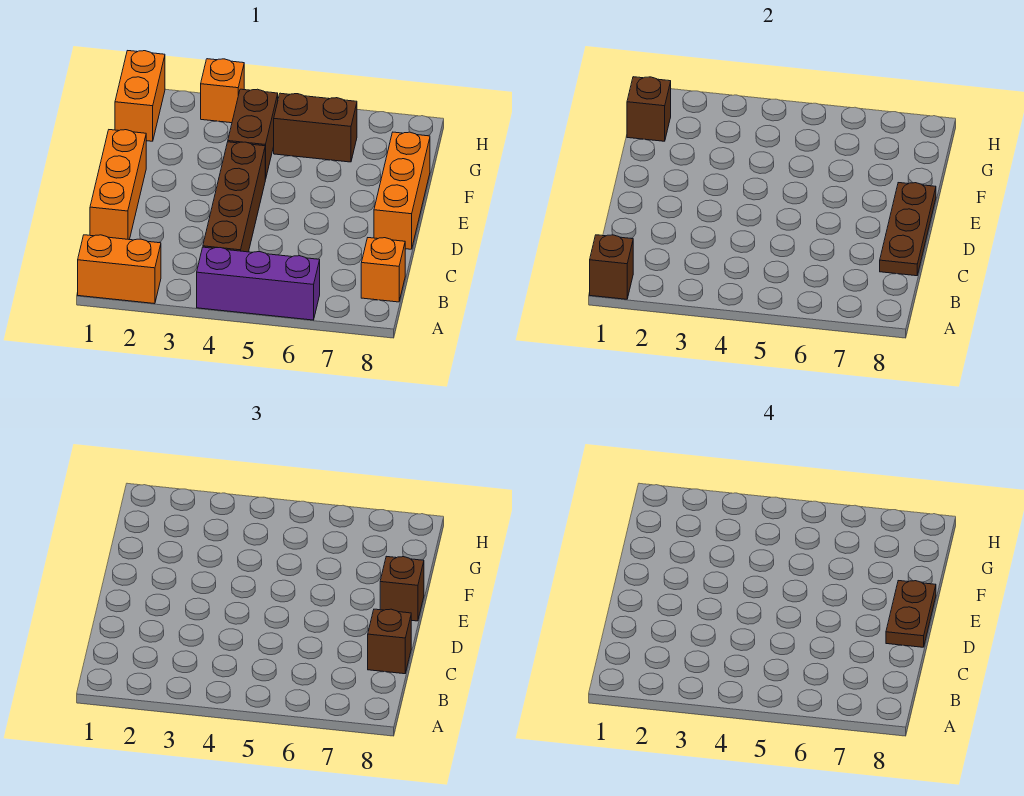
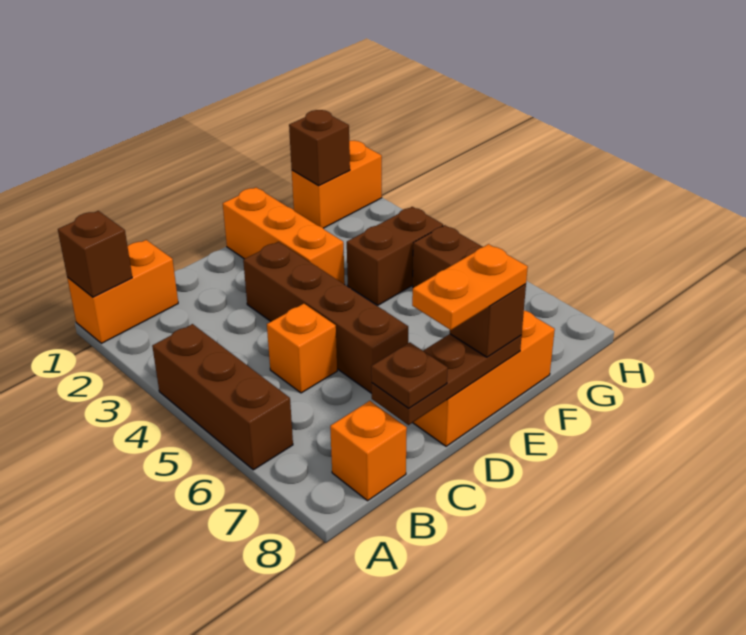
orange brick A1:A2 level 1 -> orange brick A1:B1 level 1
purple brick A4:A6 level 1 -> brown brick A4:A6 level 1
brown brick B4:E4 level 1 -> brown brick D3:D6 level 1
orange brick C1:E1 level 1 -> orange brick E1:E3 level 1
brown brick C8 level 3 -> brown plate C8 level 3
brown plate D8:E8 level 4 -> orange plate D8:E8 level 4
orange brick H3 level 1 -> orange brick C5 level 1

